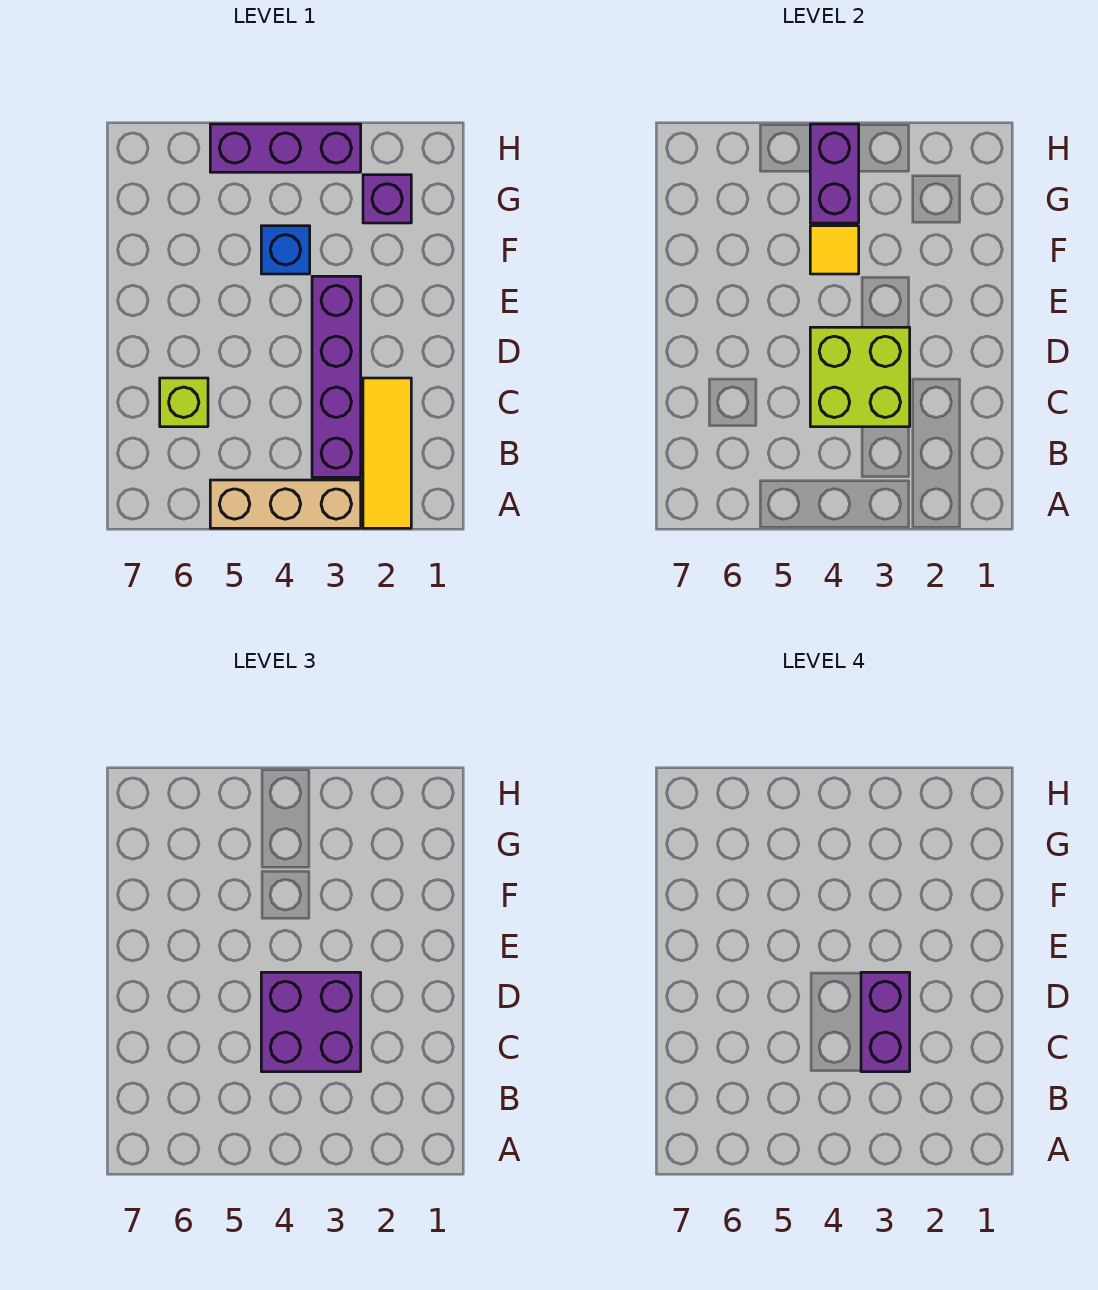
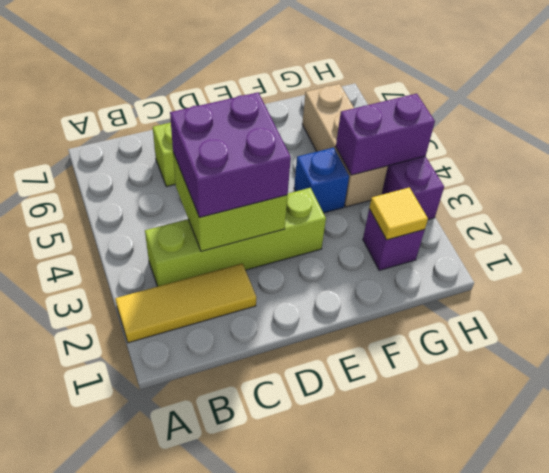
tan brick A3:A5 level 1 -> tan brick G4:G6 level 1
purple brick B3:E3 level 1 -> lime brick B3:E3 level 1
purple brick C3:D3 level 4 -> none
yellow tile F4 level 2 -> yellow tile G2 level 2

